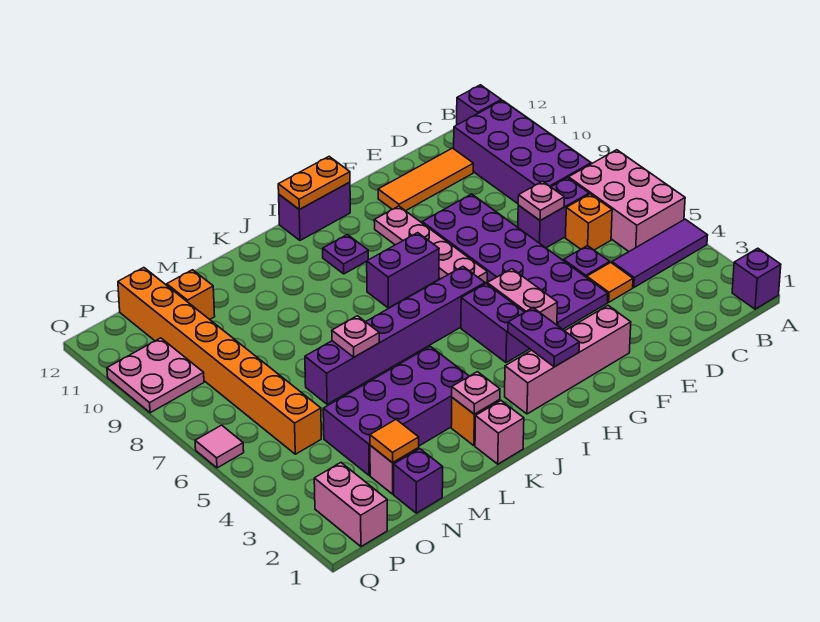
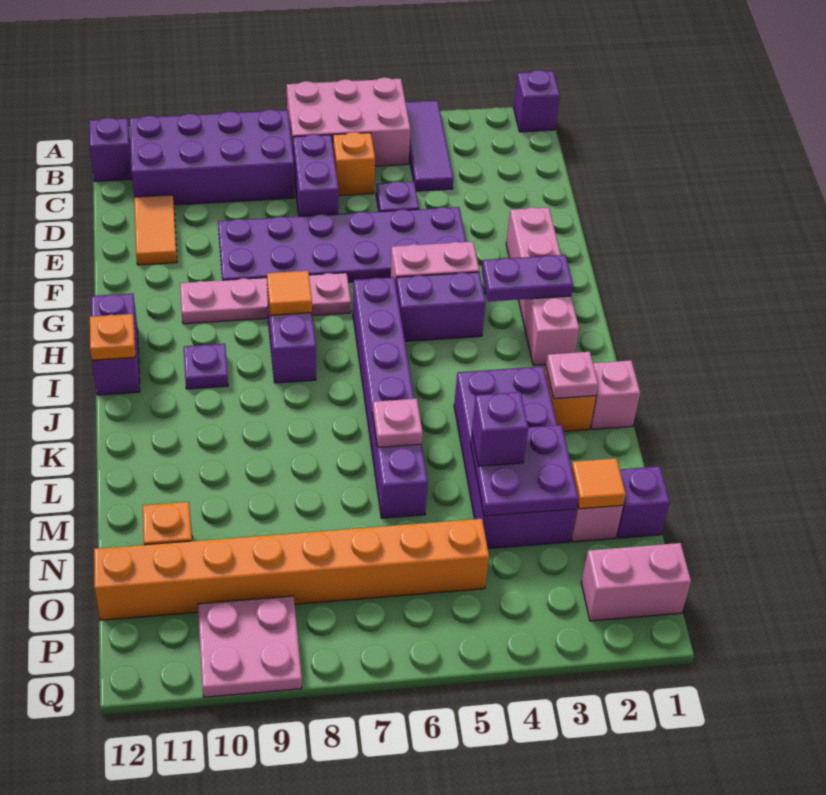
orange tile D4 level 1 -> orange tile H8 level 2
pink plate D7 level 2 -> none
orange tile D11:F11 level 1 -> orange tile D11:E11 level 1
orange plate H12:I12 level 2 -> orange plate I12 level 2
none -> purple plate M3:N4 level 2
none -> purple brick M4 level 3
pink tile Q6 level 1 -> none

